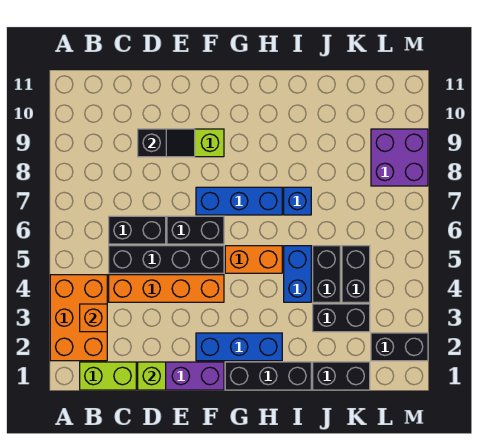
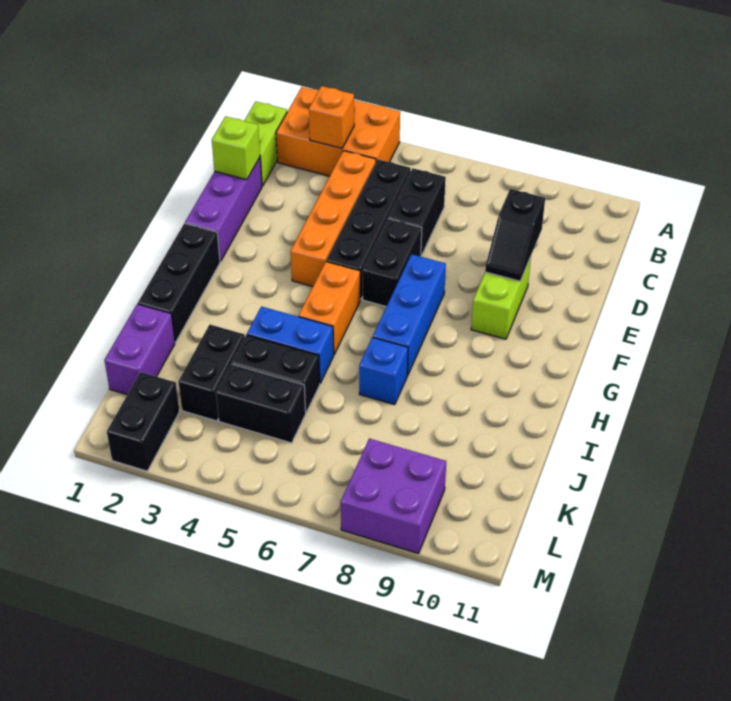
blue brick F2:H2 level 1 -> none
black brick J1:K1 level 1 -> purple brick J1:K1 level 1

